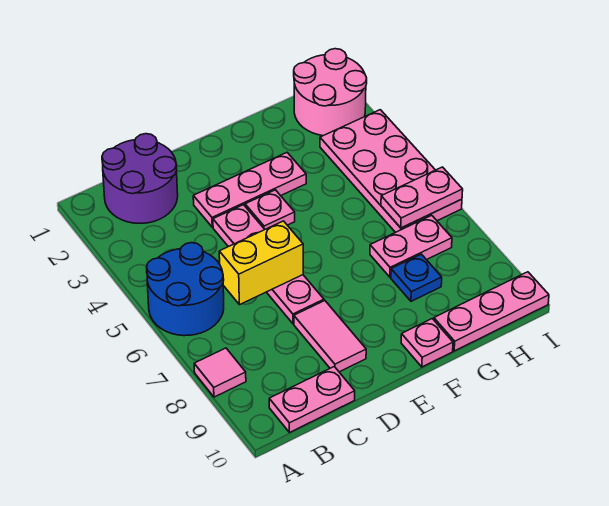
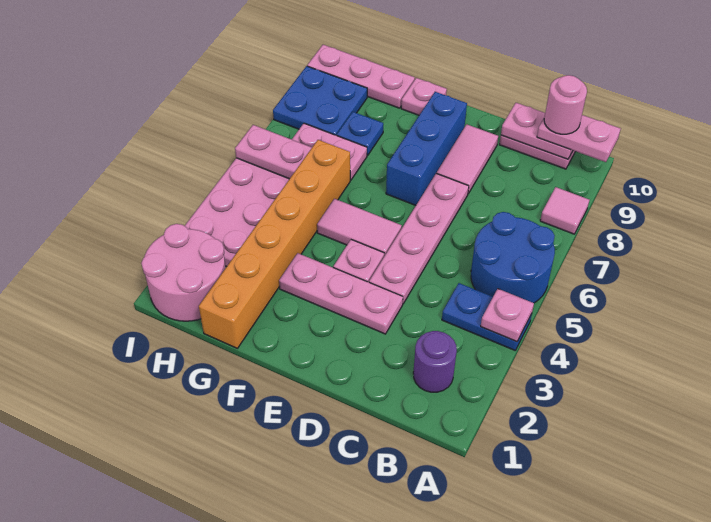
none -> blue plate A4:B4 level 1
none -> pink plate A4 level 2
none -> pink plate A10:B10 level 3
purple round brick B1:C2 level 1 -> purple round brick B2 level 1
none -> pink plate B10:C10 level 2
none -> pink round brick B10 level 4
yellow brick C6:D6 level 2 -> none
none -> pink tile E5:F5 level 1
none -> blue brick E7:E9 level 1
none -> orange brick G1:G6 level 1
none -> blue plate H8:I9 level 1

